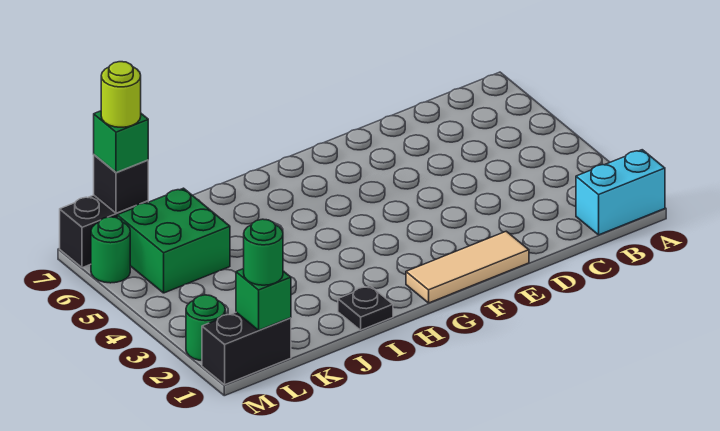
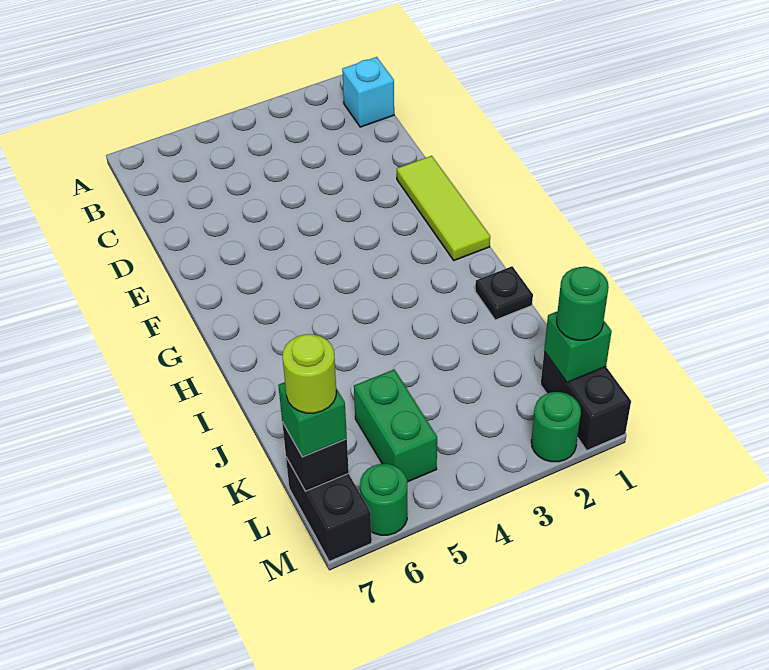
cyan brick A1:B1 level 1 -> cyan brick B1 level 1
tan tile E1:G1 level 1 -> lime tile E1:G1 level 1
green brick K5:L6 level 1 -> green brick K5:L5 level 1

